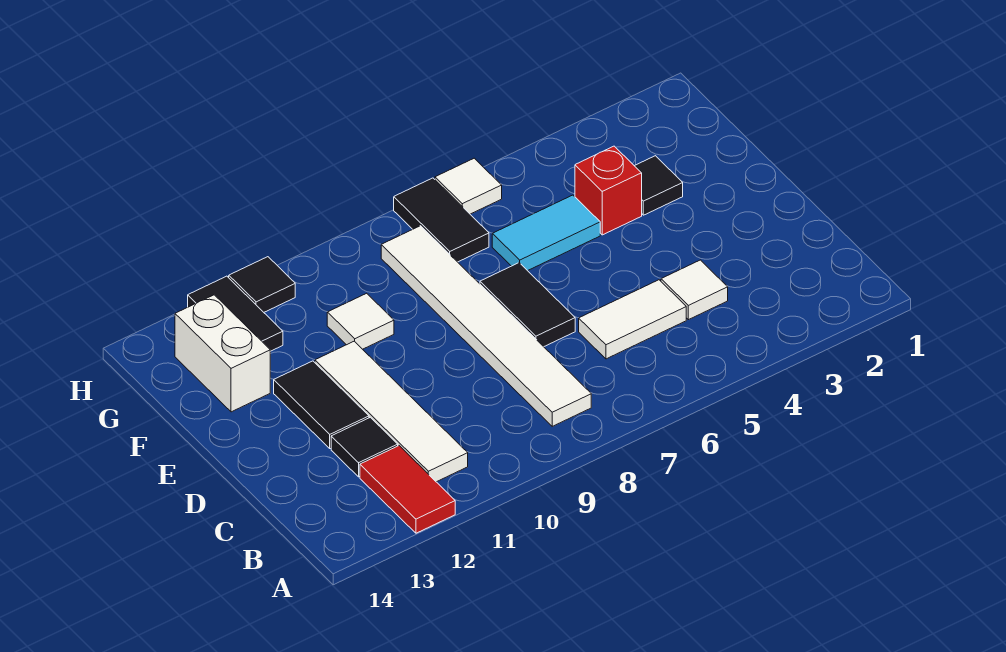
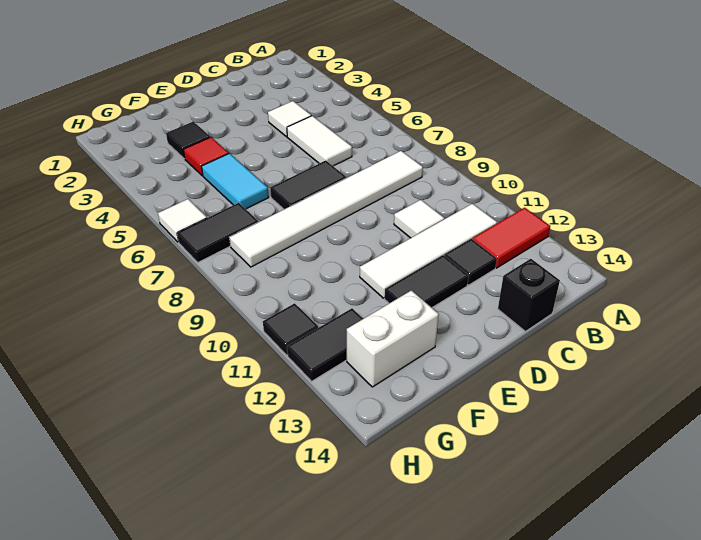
none -> black brick C14 level 1
red brick F4 level 1 -> red tile F4 level 1
white tile F10 level 1 -> white tile C10 level 1

